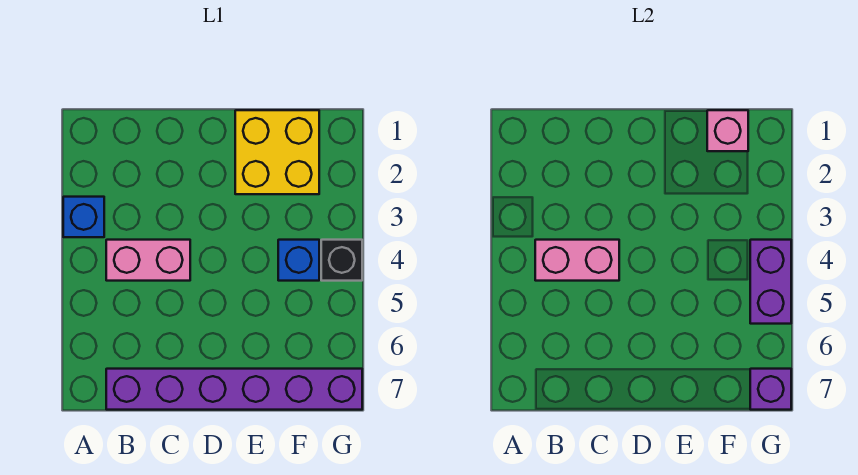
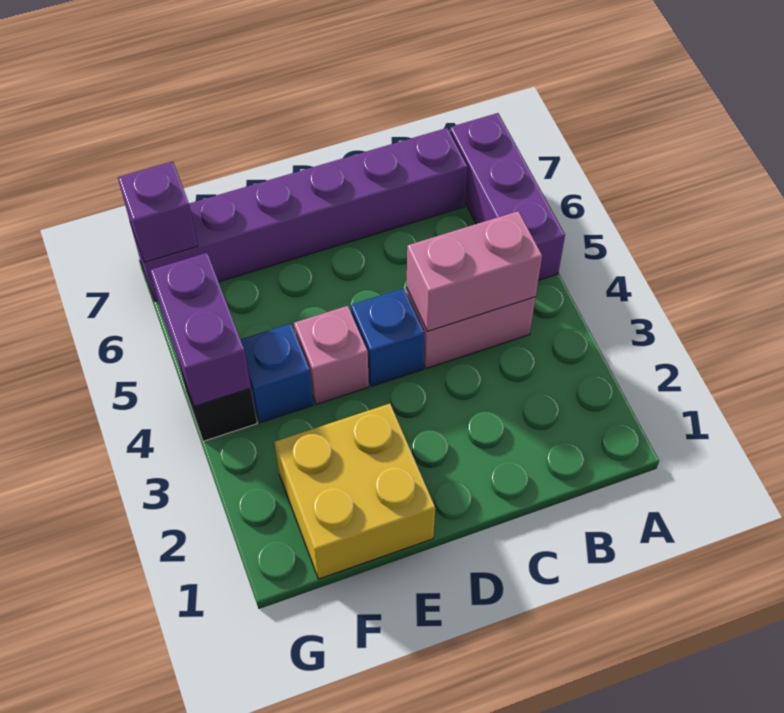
blue brick A3 level 1 -> blue brick D4 level 1
none -> purple brick A5:A7 level 1
pink brick F1 level 2 -> pink brick E4 level 1

